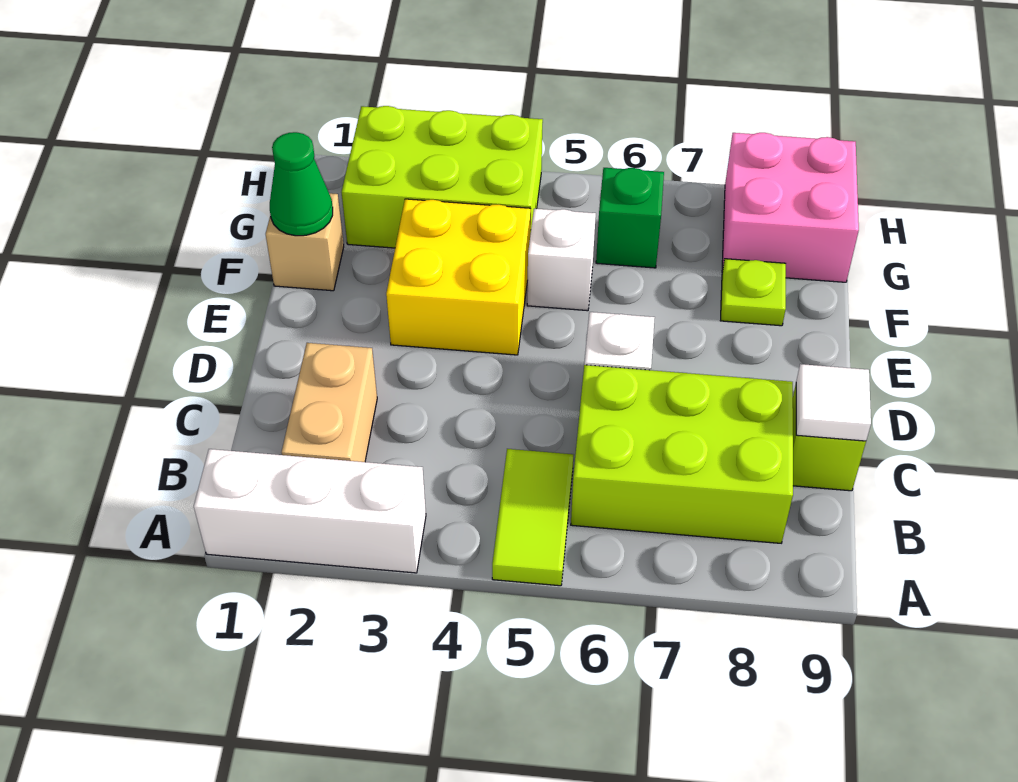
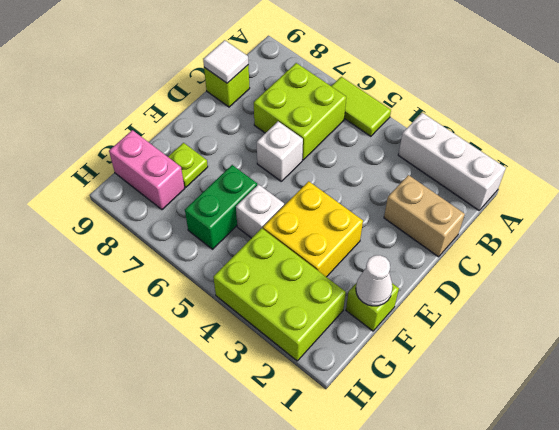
lime tile A5:B5 level 1 -> lime tile A5:A6 level 1
tan brick B2:C2 level 1 -> tan brick C1:C2 level 1
lime brick B6:C8 level 1 -> lime brick B6:C7 level 1
tan brick F1 level 1 -> lime brick F1 level 1
green cone F1 level 2 -> white cone F1 level 2
green brick G6 level 1 -> green brick F6:G6 level 1
pink brick G8:H9 level 1 -> pink brick G8:G9 level 1

